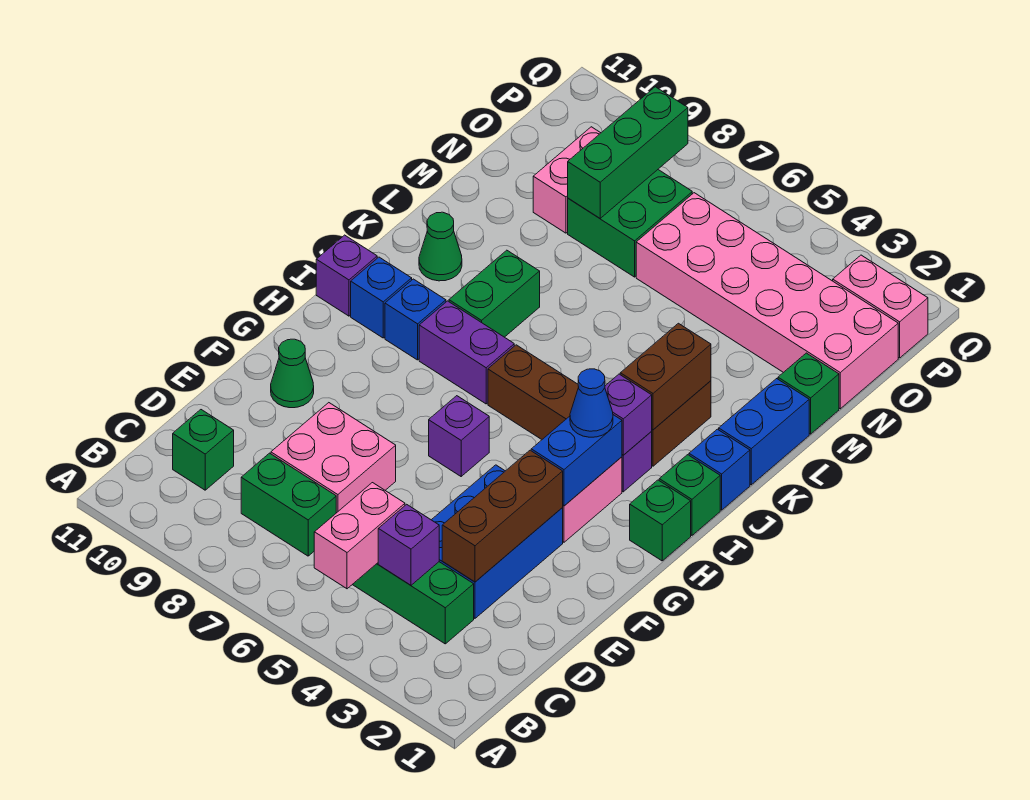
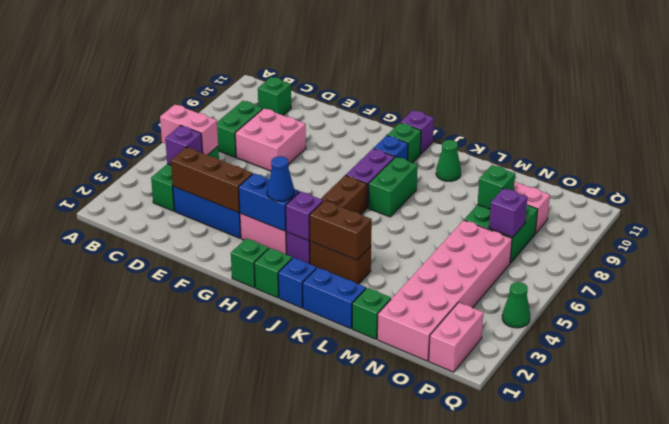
green cone F10 level 1 -> green cone Q4 level 1
purple brick G6 level 1 -> purple brick O7 level 2
blue brick I10 level 1 -> green brick I10 level 1
green brick J8:K8 level 1 -> green brick J7:J8 level 1
green brick N8:P8 level 2 -> green brick N8 level 2

